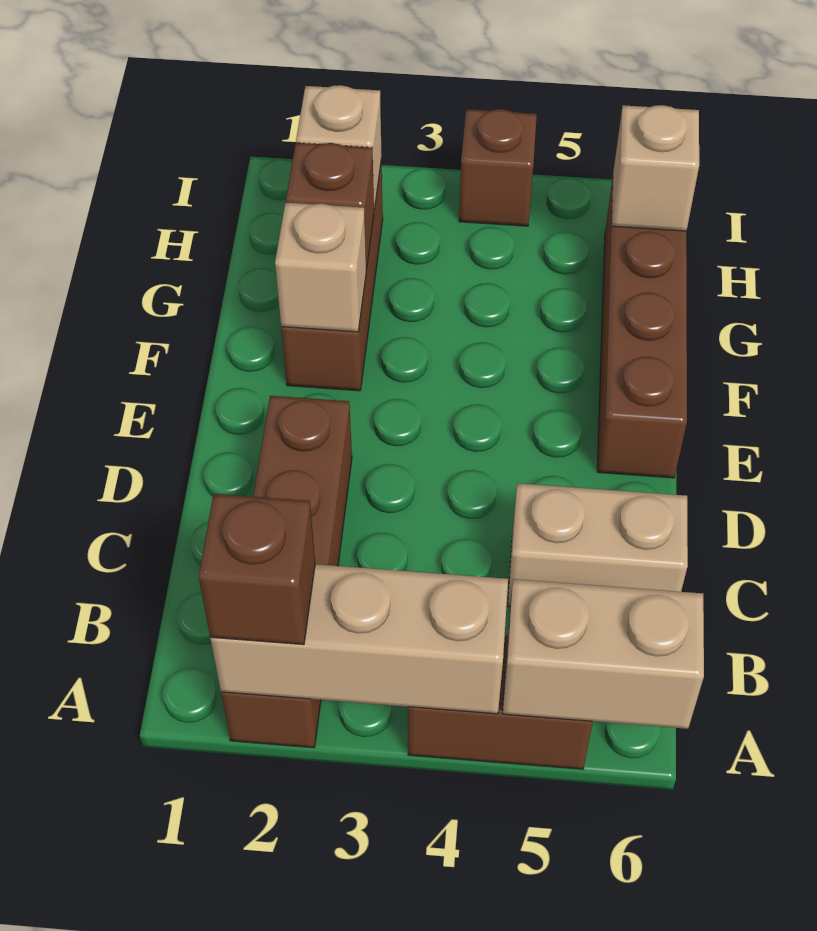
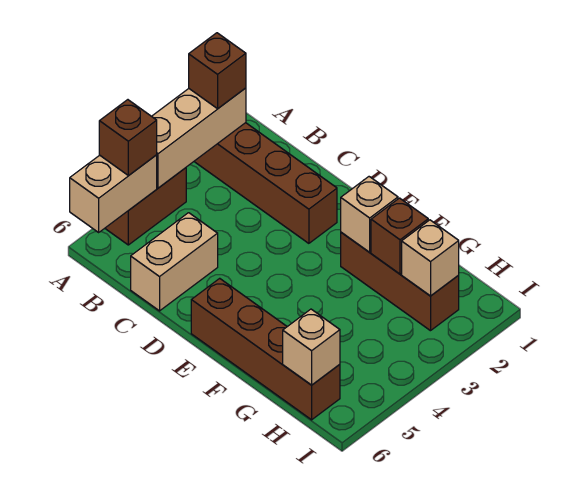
brown brick I4 level 1 -> brown brick A5 level 3

